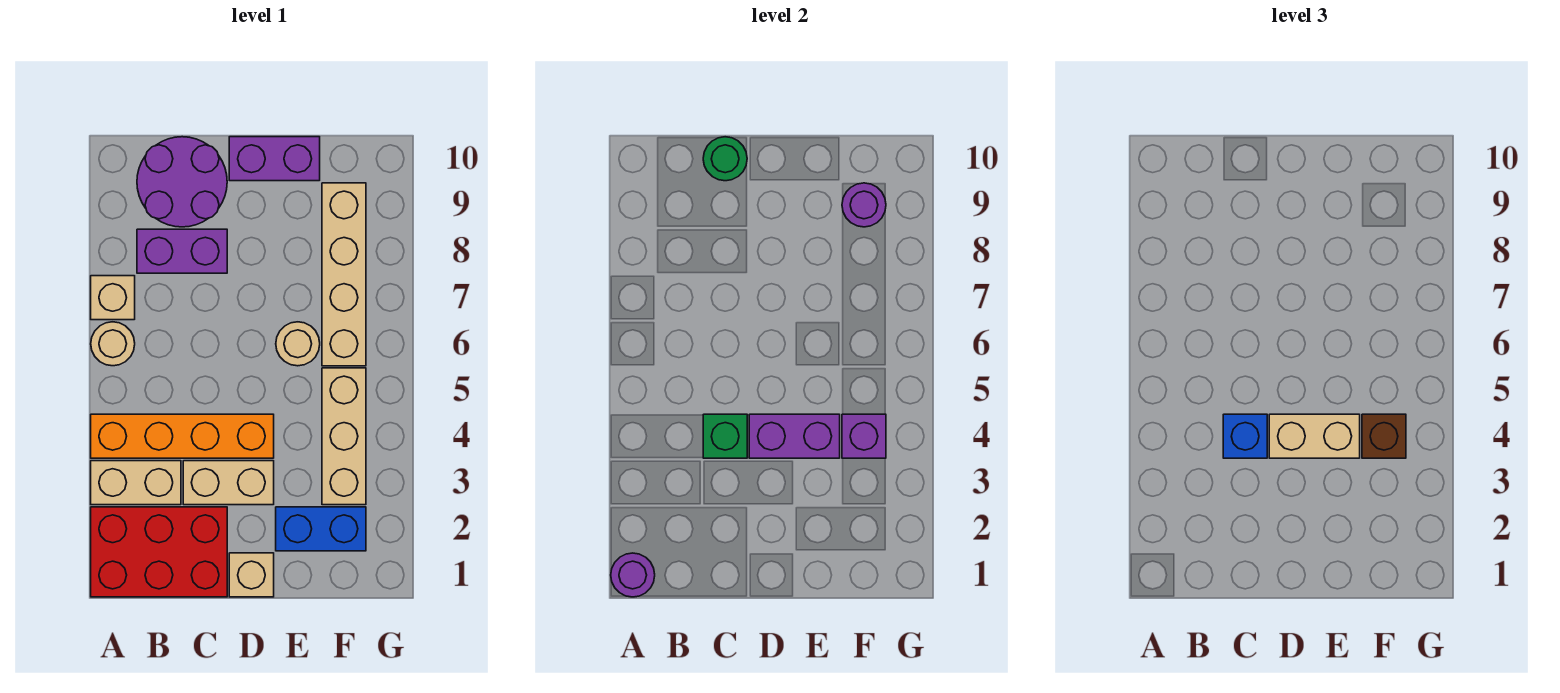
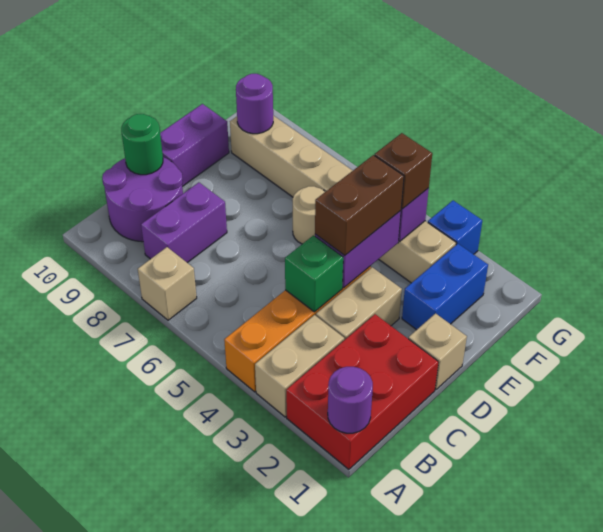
tan round brick A6 level 1 -> none
blue brick C4 level 3 -> blue brick G3 level 1
tan brick D4:E4 level 3 -> brown brick D4:E4 level 3

